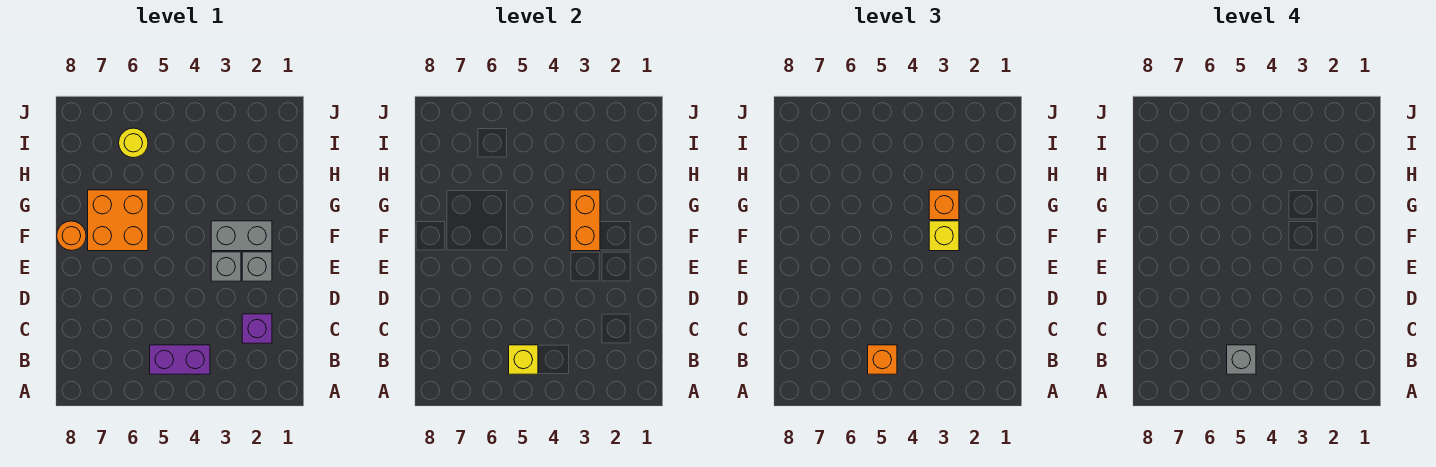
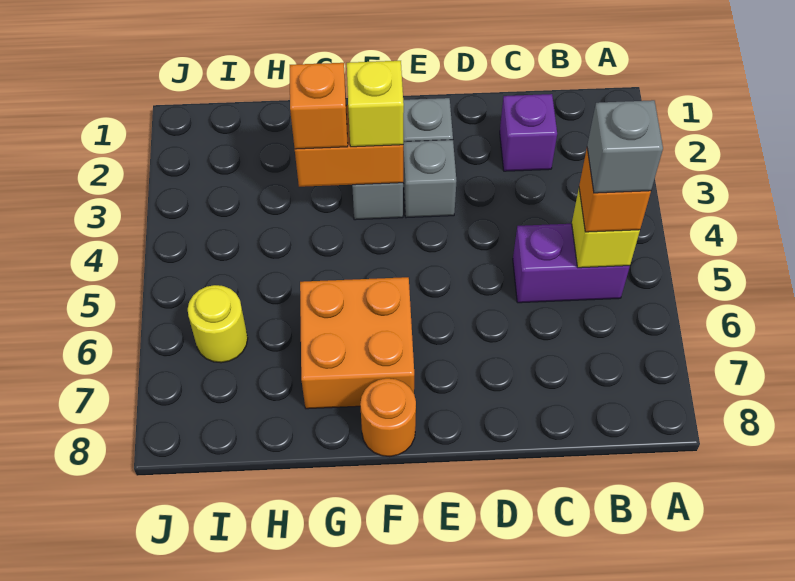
purple brick B4:B5 level 1 -> purple brick B5:C5 level 1

